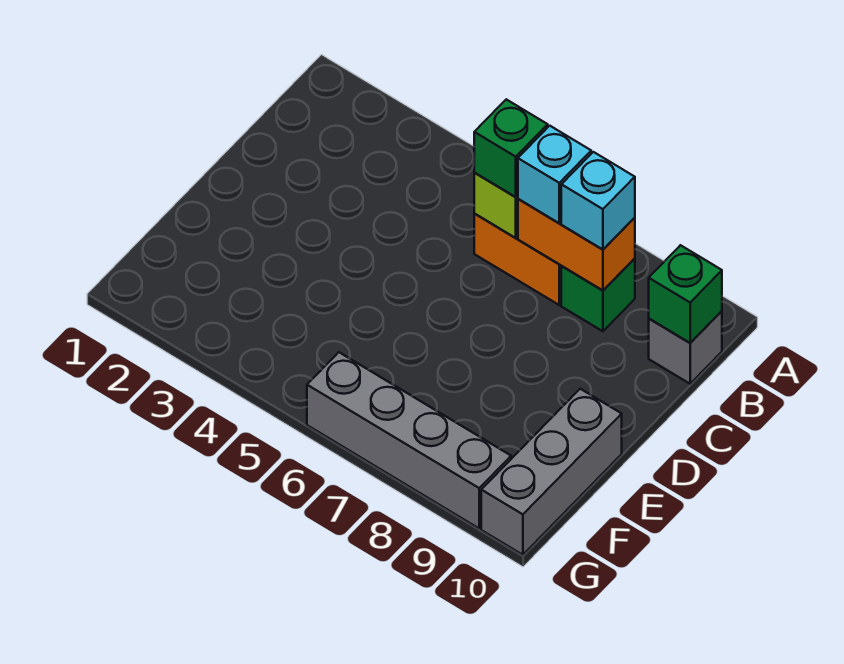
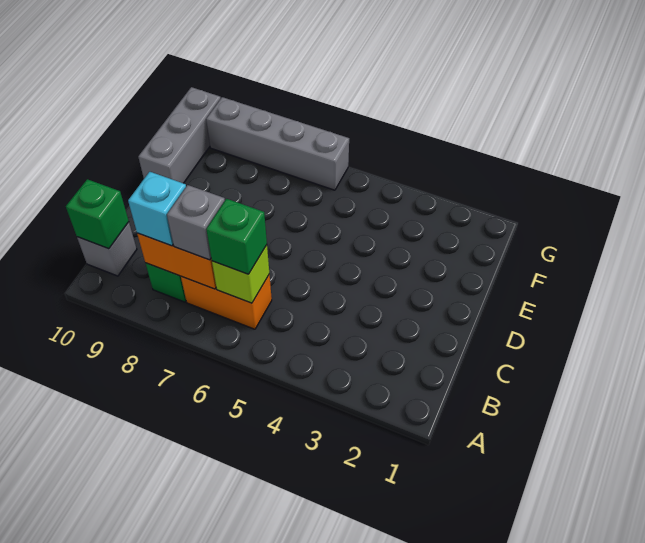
cyan brick B7 level 3 -> grey brick B7 level 3

